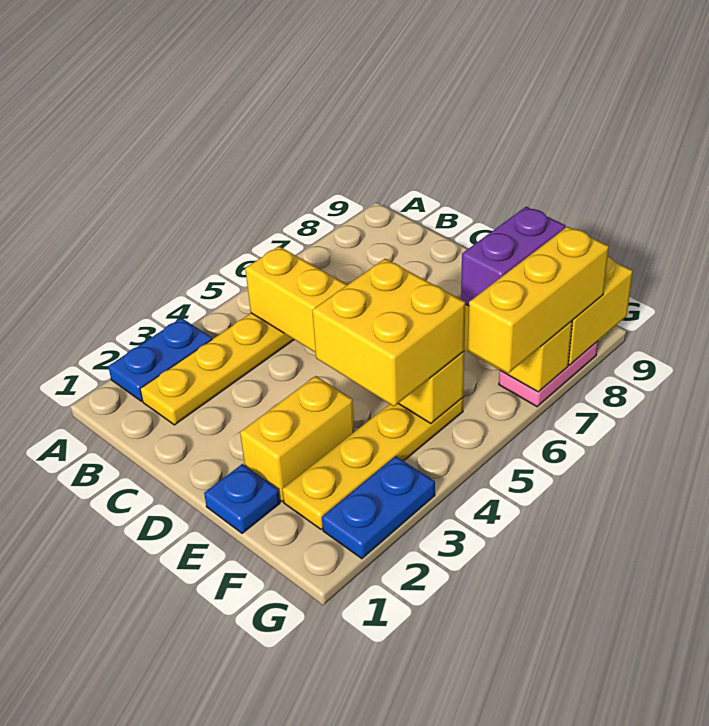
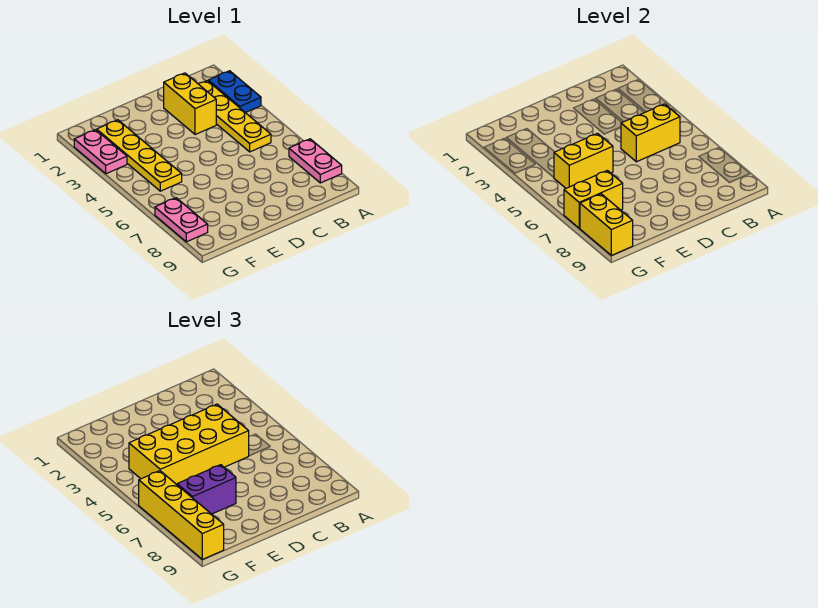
none -> pink plate A7:A8 level 1
blue plate E1 level 1 -> none
yellow brick E2:E3 level 1 -> yellow brick C2:C3 level 1
yellow brick E4:F5 level 3 -> yellow brick C4:F5 level 3
purple brick F7:F8 level 3 -> purple brick E7:F7 level 3
blue plate G2:G3 level 1 -> pink plate G2:G3 level 1
yellow brick G6:G8 level 3 -> yellow brick G6:G9 level 3

